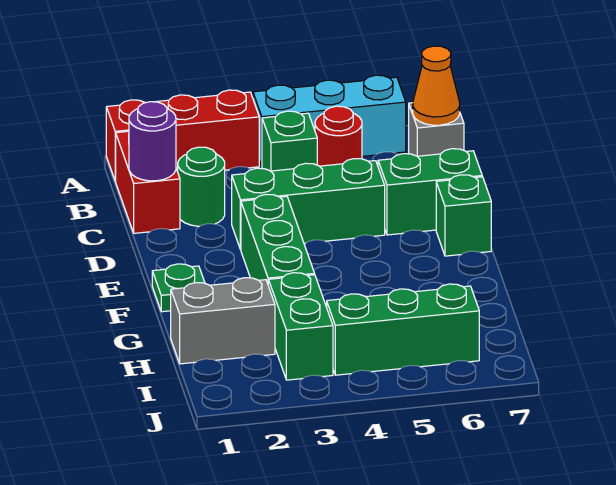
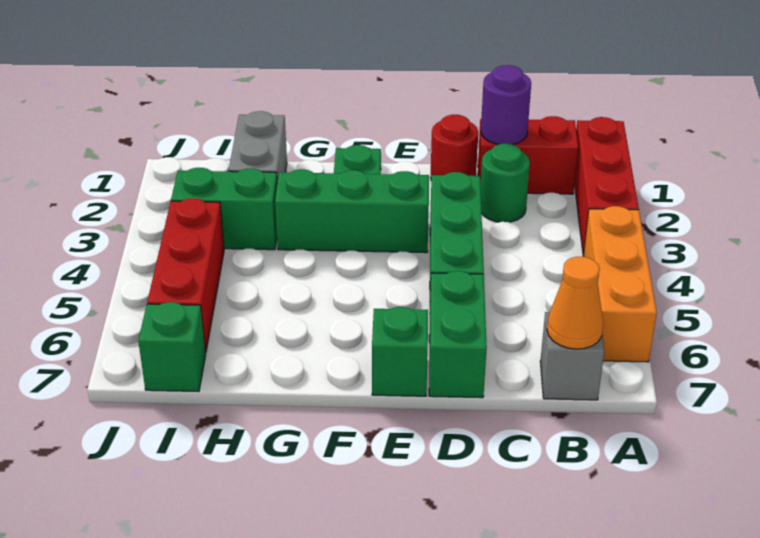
cyan brick A4:A6 level 1 -> orange brick A4:A6 level 1
green brick B4 level 1 -> green brick I7 level 1
red round brick B5 level 1 -> red round brick D1 level 1
green brick I4:I6 level 1 -> red brick I4:I6 level 1

